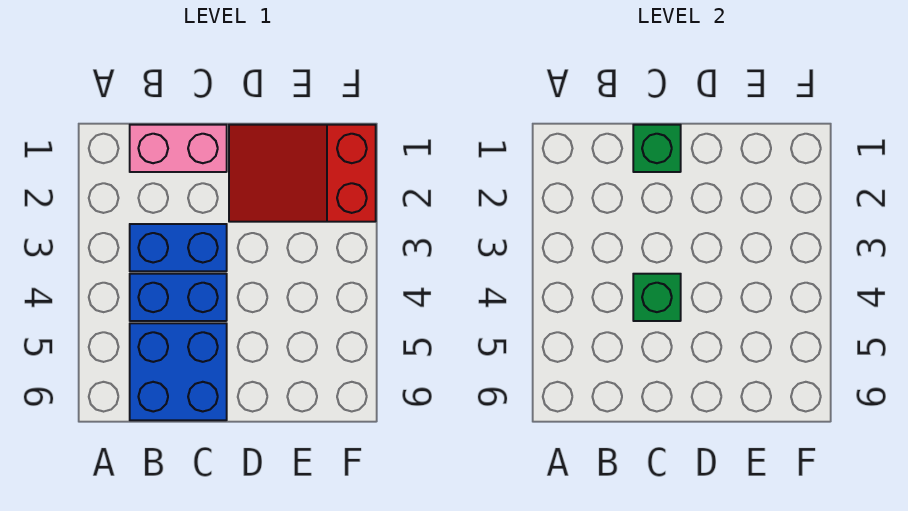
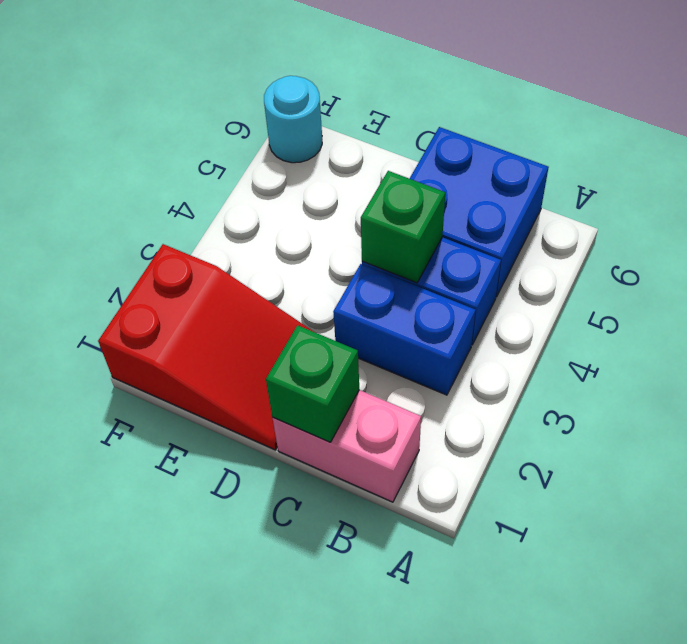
none -> cyan round brick F6 level 1

